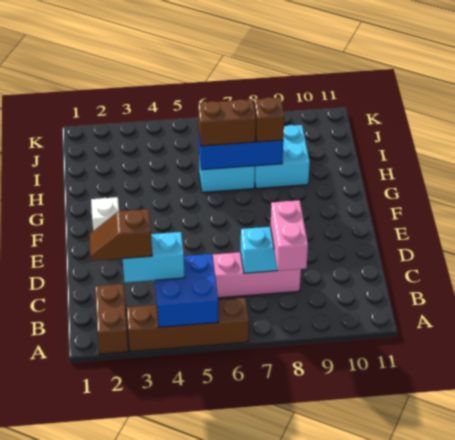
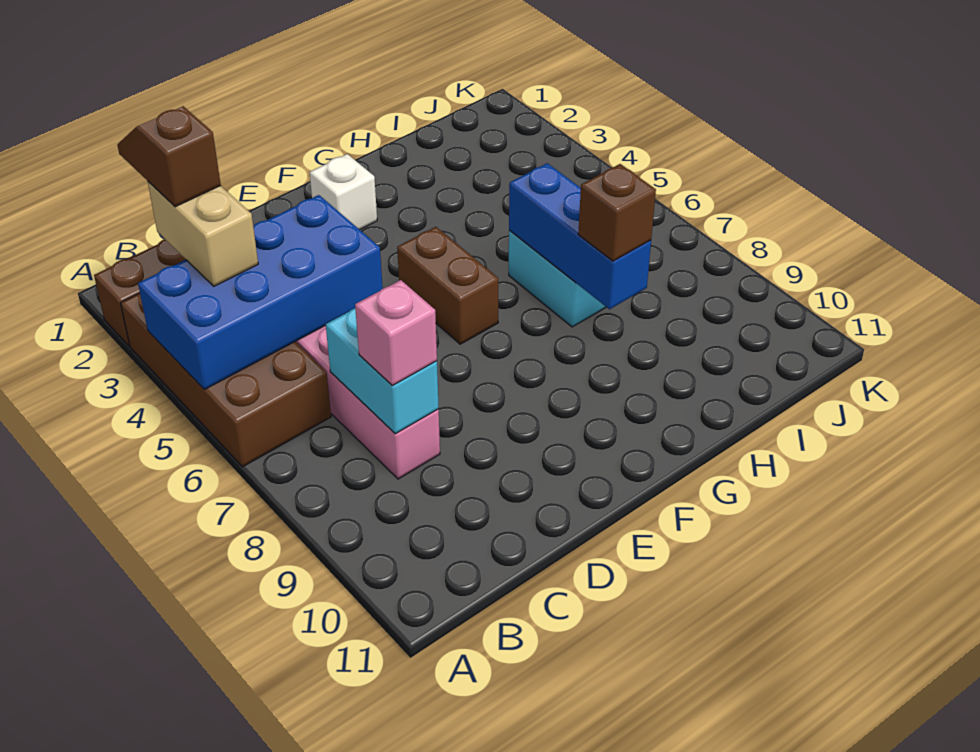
brown brick A3:A6 level 1 -> brown brick A3:B6 level 1
blue brick A4:B5 level 2 -> blue brick A4:D5 level 2
cyan brick B3:B4 level 3 -> tan brick B3:B4 level 3
pink brick B8:C8 level 3 -> pink brick C8 level 3
brown brick H6:H7 level 3 -> brown brick F5:F6 level 1
cyan brick H8:I9 level 1 -> none

